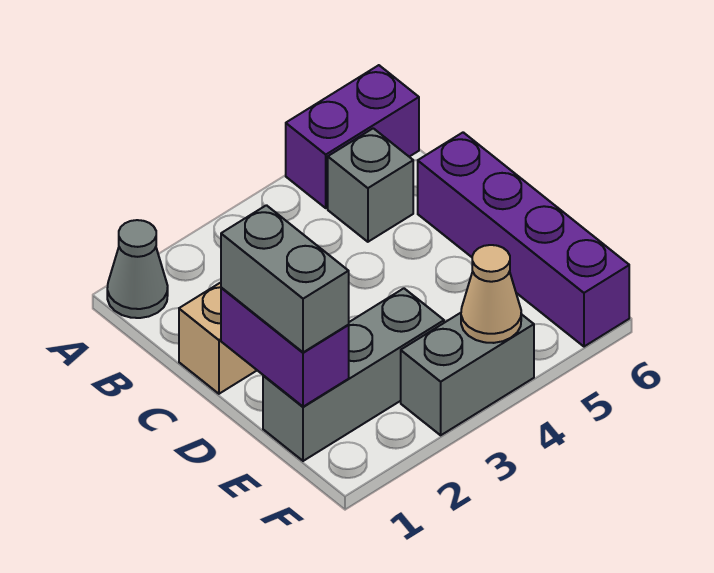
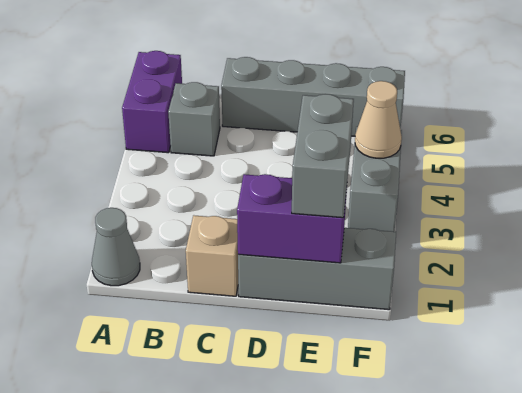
purple brick C6:F6 level 1 -> grey brick C6:F6 level 1
grey brick D1:E1 level 3 -> grey brick E1:E2 level 3
grey brick E1:E3 level 1 -> grey brick D1:F1 level 1

